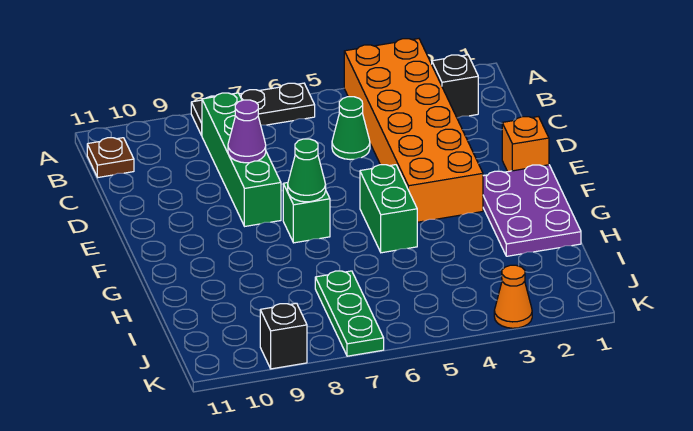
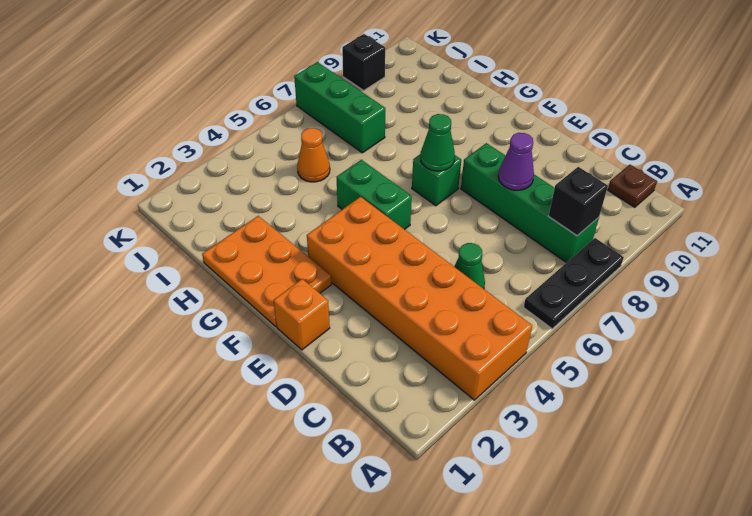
black brick B2 level 1 -> black brick B8 level 2
purple plate F1:H2 level 1 -> orange plate F1:H2 level 1
green plate I7:K7 level 1 -> green brick I7:K7 level 1
orange cone K3 level 1 -> orange cone I5 level 1

